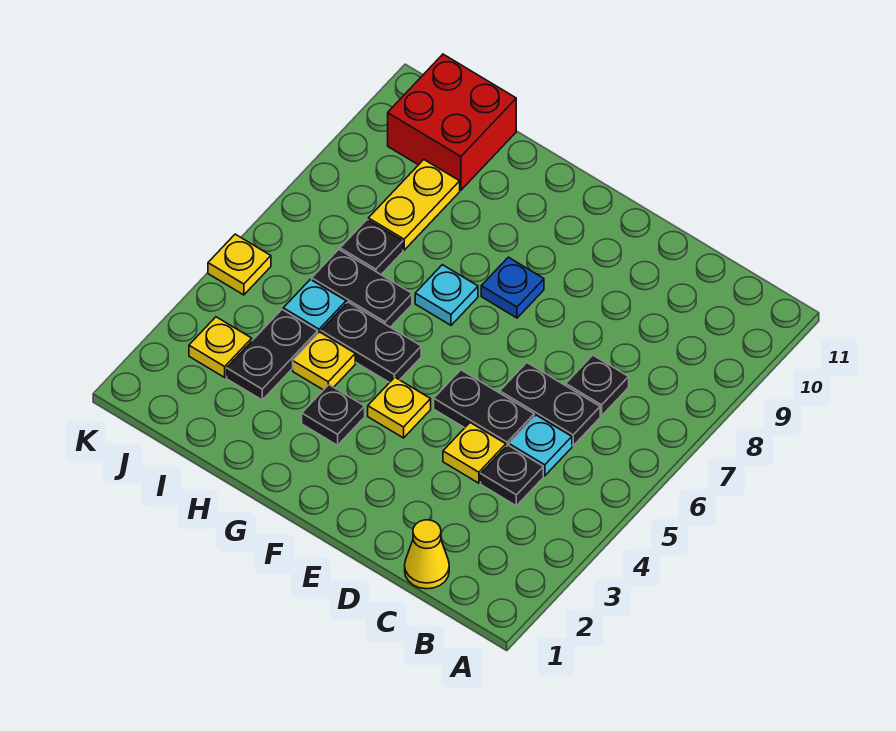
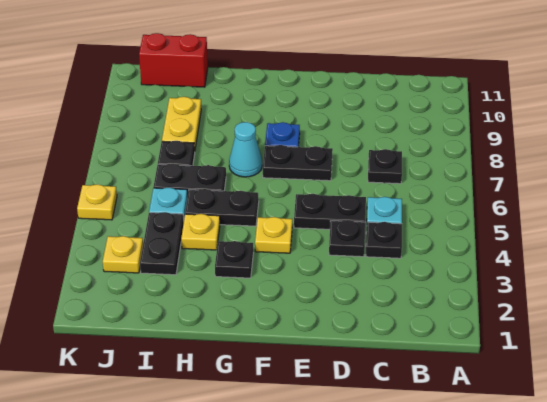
yellow cone C1 level 1 -> none
black plate C6:D6 level 1 -> black plate E7:F7 level 1
yellow plate D4 level 1 -> black plate D4 level 1
cyan plate G7 level 1 -> cyan cone G7 level 1
red brick I10:J11 level 1 -> red brick I11:J11 level 1

